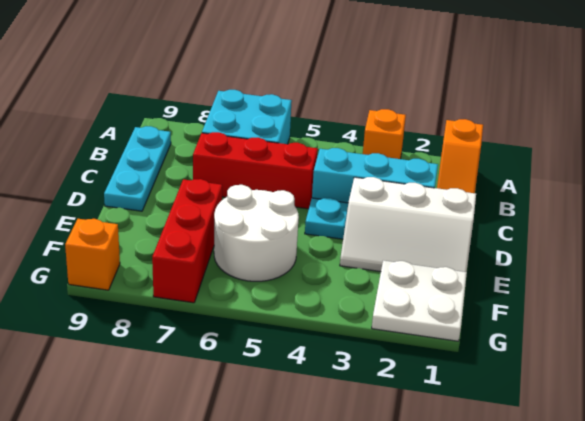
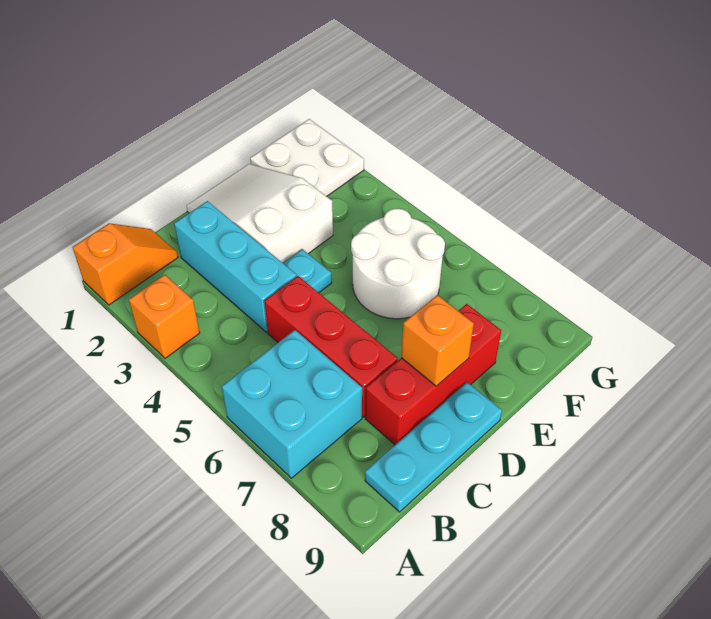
white slope D1:E3 level 1 top D -> white slope D1:E3 level 1 top 3
red brick E7:G7 level 1 -> red brick C8:E8 level 1
orange brick G9 level 1 -> orange brick D8 level 2

